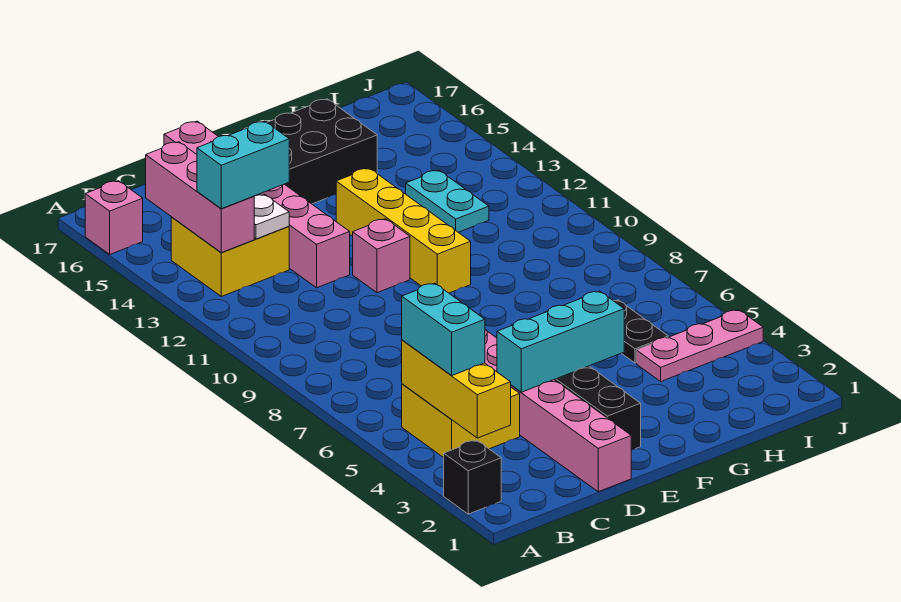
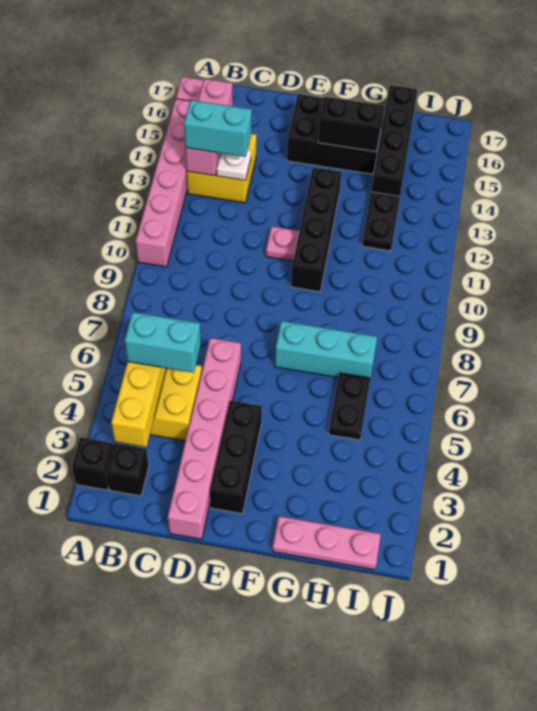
none -> black brick B2 level 1
cyan brick B4:B5 level 3 -> cyan brick B5:C5 level 3
cyan brick D4:F4 level 2 -> cyan brick F7:H7 level 1
pink brick D12:D17 level 1 -> pink brick A10:A15 level 1
pink brick E11 level 1 -> pink plate E11 level 1
yellow brick F10:F13 level 1 -> black brick F10:F13 level 1
none -> black brick F15:G15 level 2
pink plate H4:J4 level 1 -> pink plate G1:I1 level 1
cyan plate H12:H13 level 1 -> black plate H12:H13 level 1
none -> black brick H14:H17 level 1

